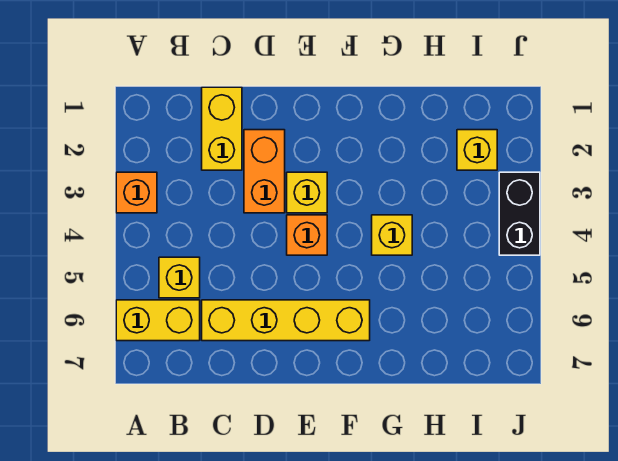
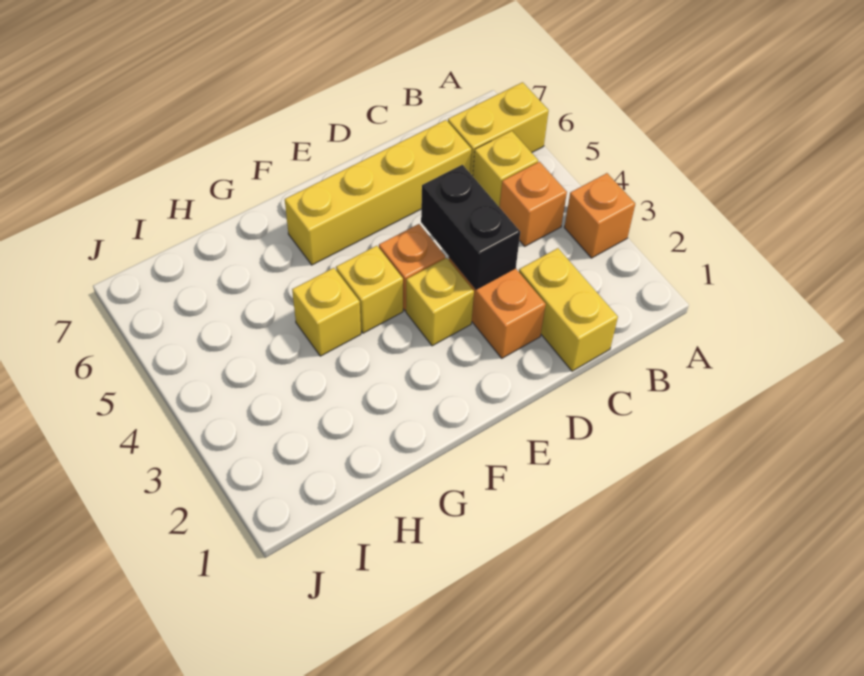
none -> orange brick B4 level 1
yellow brick I2 level 1 -> yellow brick F4 level 1
black brick J3:J4 level 1 -> black brick D3:D4 level 2

